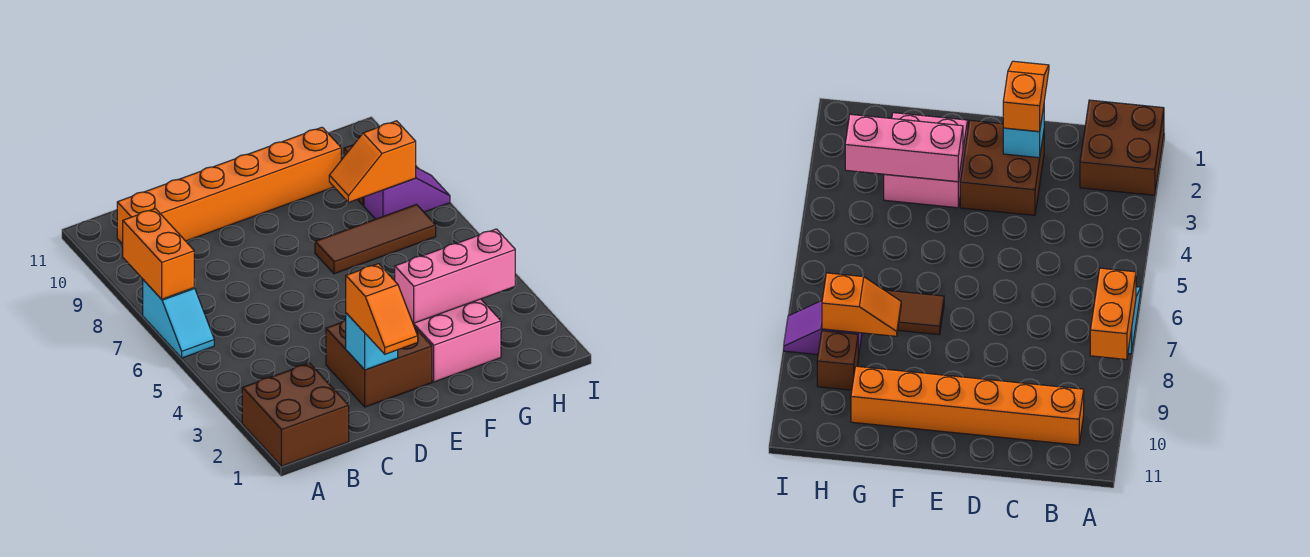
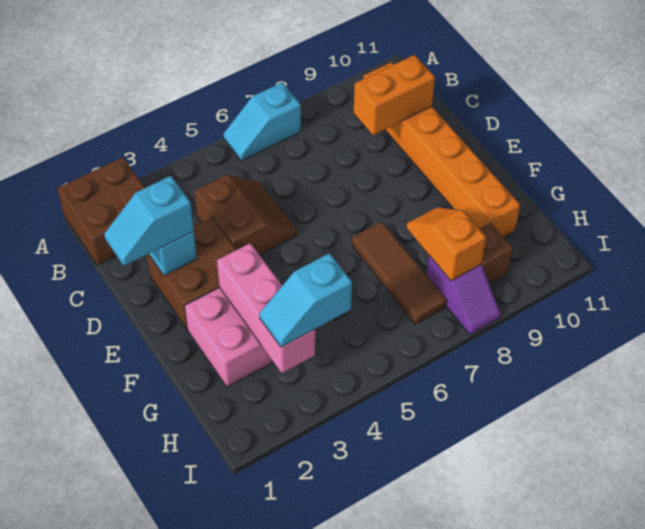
orange brick A7:A8 level 2 -> orange brick C9:C10 level 2
none -> brown slope C4:D5 level 1 top 4
orange slope D1:D2 level 3 top 2 -> cyan slope D1:D2 level 3 top 2
none -> cyan slope H3:H4 level 3 top 4

